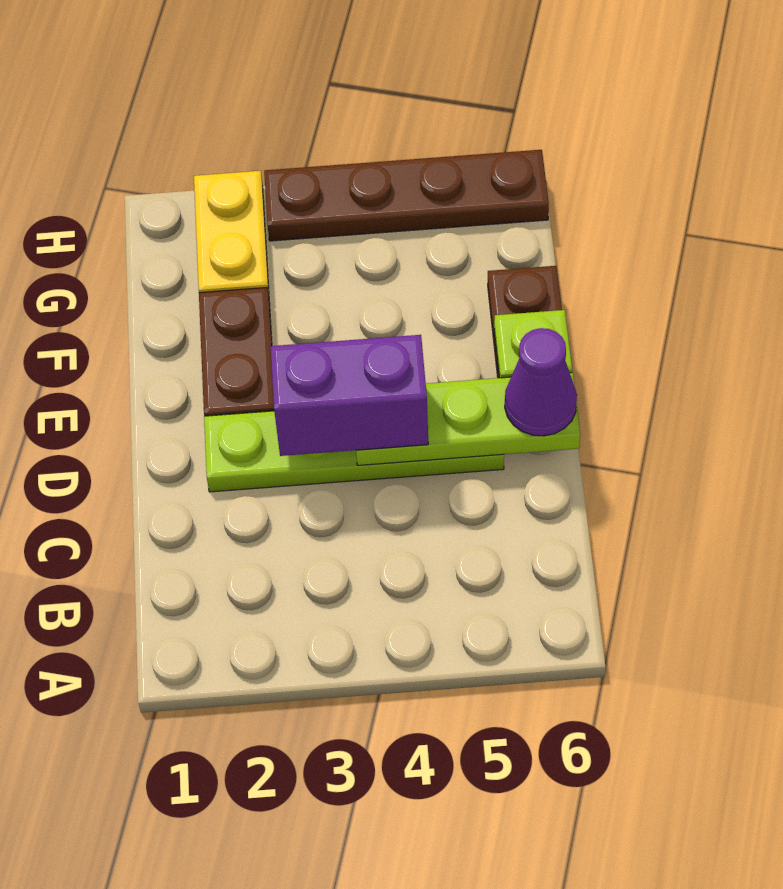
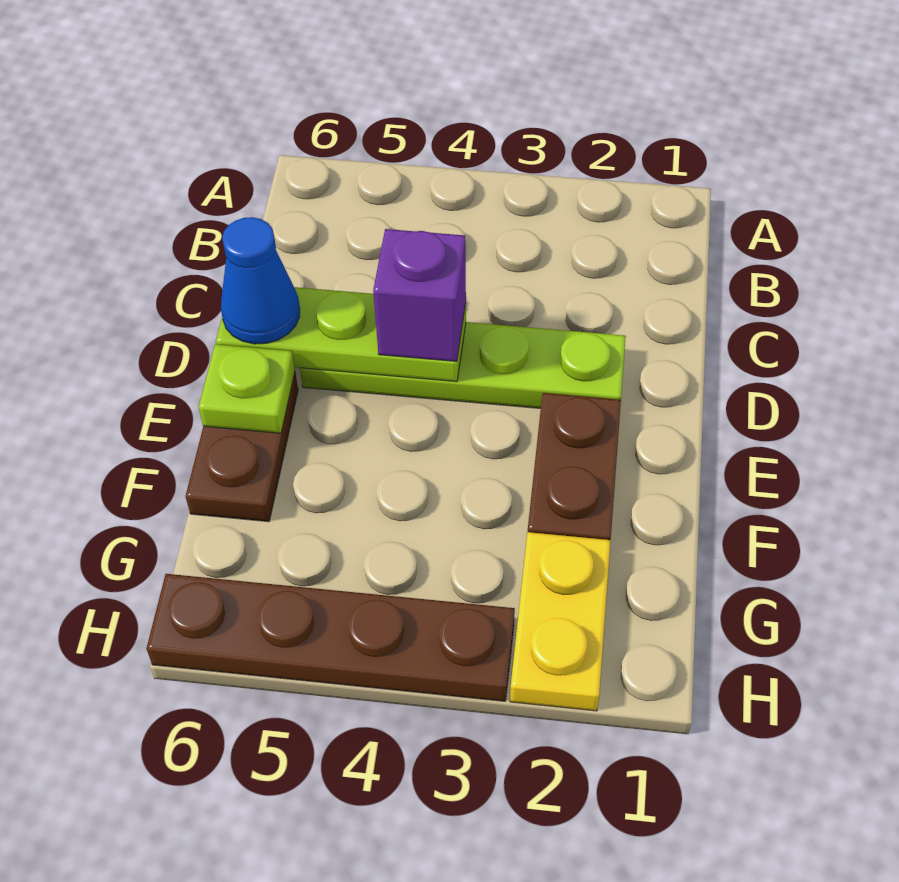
purple brick D3:D4 level 3 -> purple brick D4 level 3
purple cone D6 level 3 -> blue cone D6 level 3

